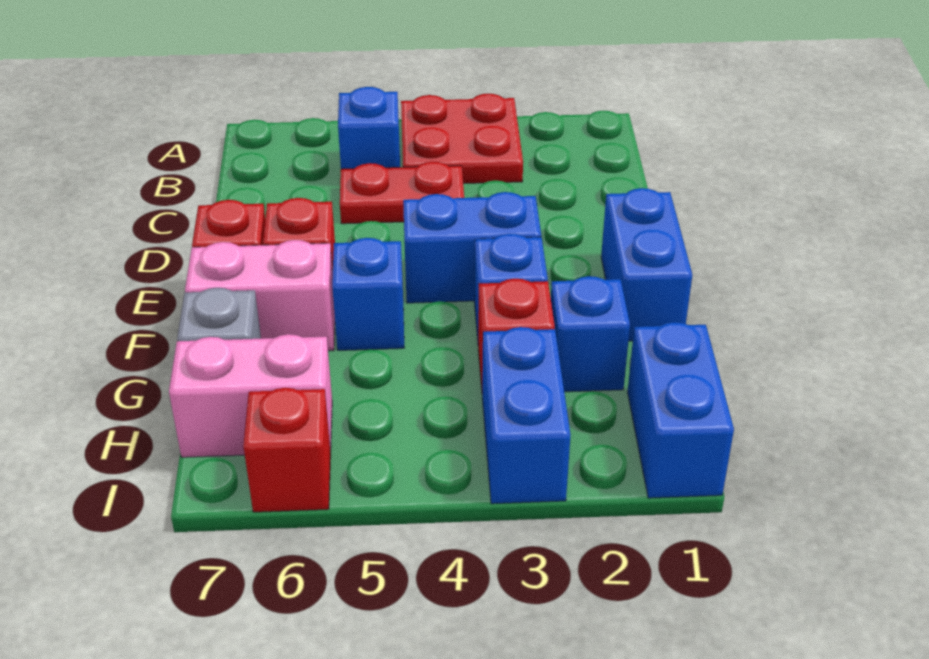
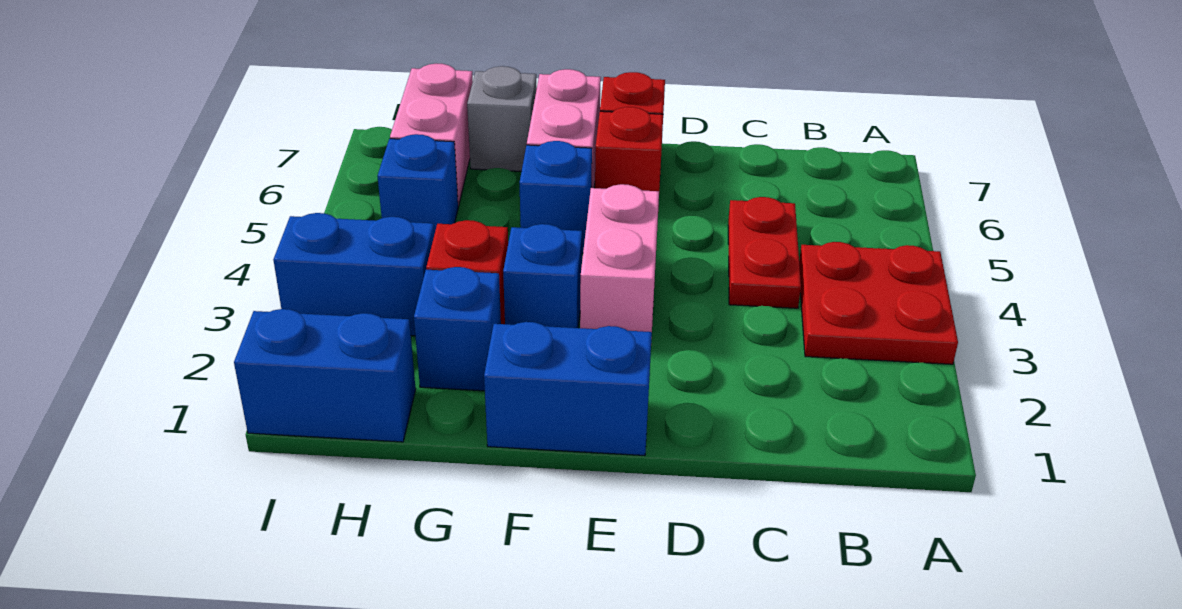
blue brick B5 level 1 -> blue brick H5 level 1
blue brick E3:E4 level 1 -> pink brick E3:E4 level 1
red brick I6 level 1 -> none

